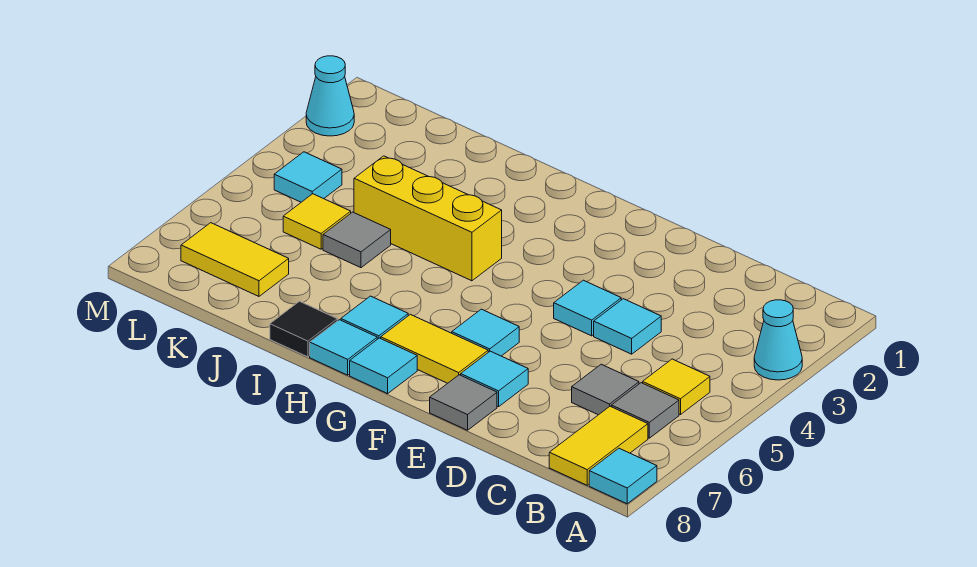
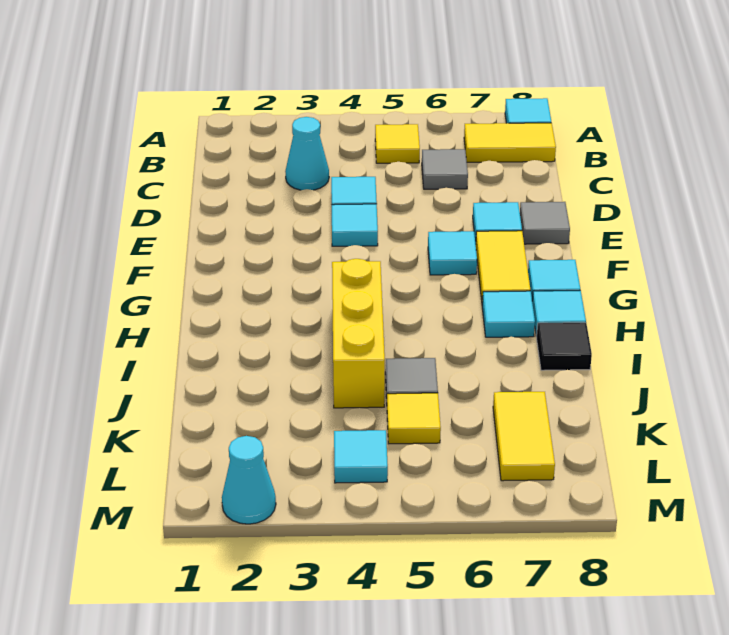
cyan cone A3 level 1 -> cyan cone C3 level 1
grey tile B6 level 1 -> none

